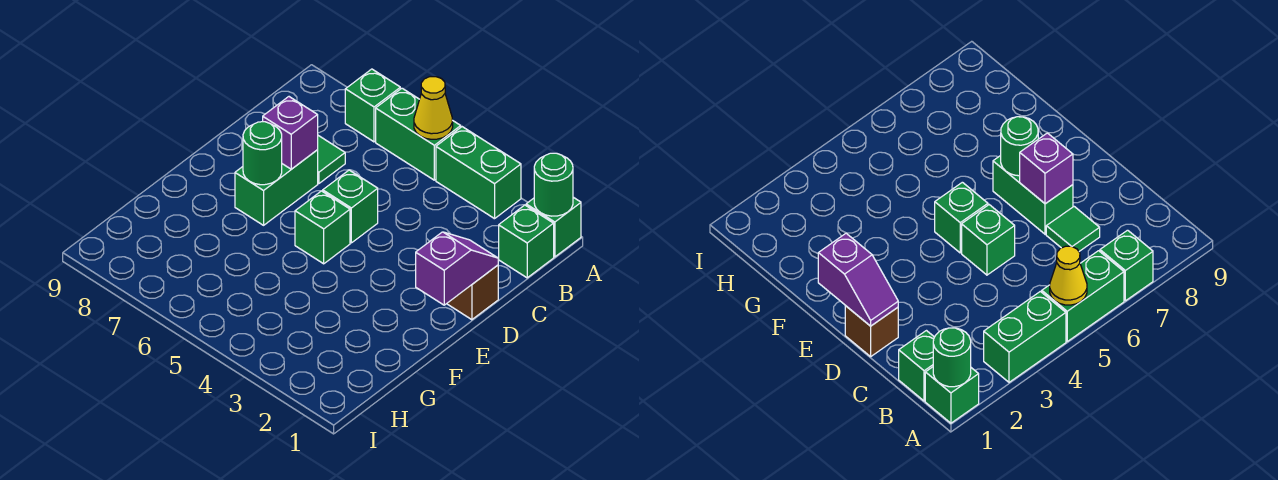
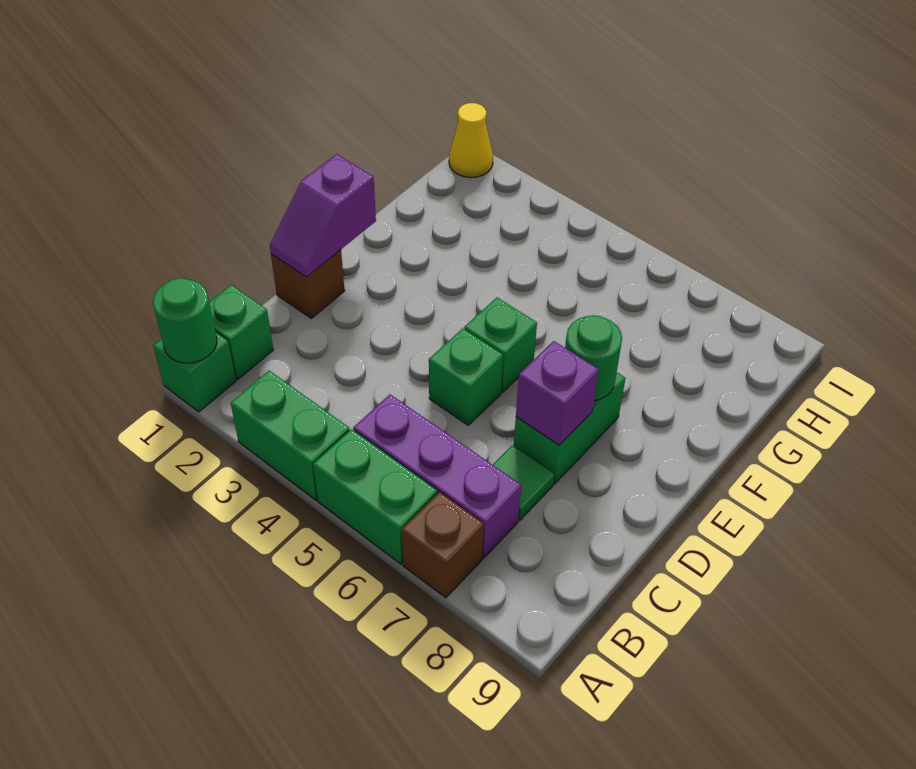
yellow cone A5 level 2 -> yellow cone I1 level 1
green brick A7 level 1 -> brown brick A7 level 1
none -> purple brick B5:B7 level 1

